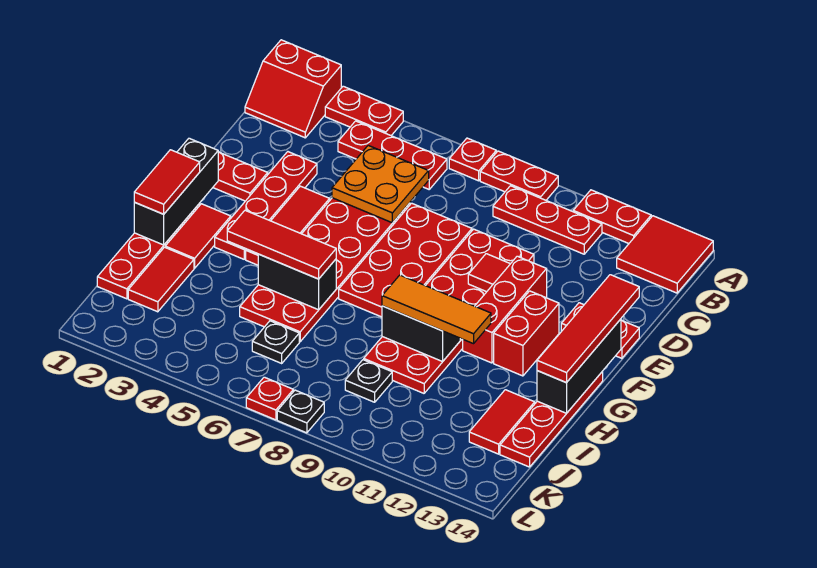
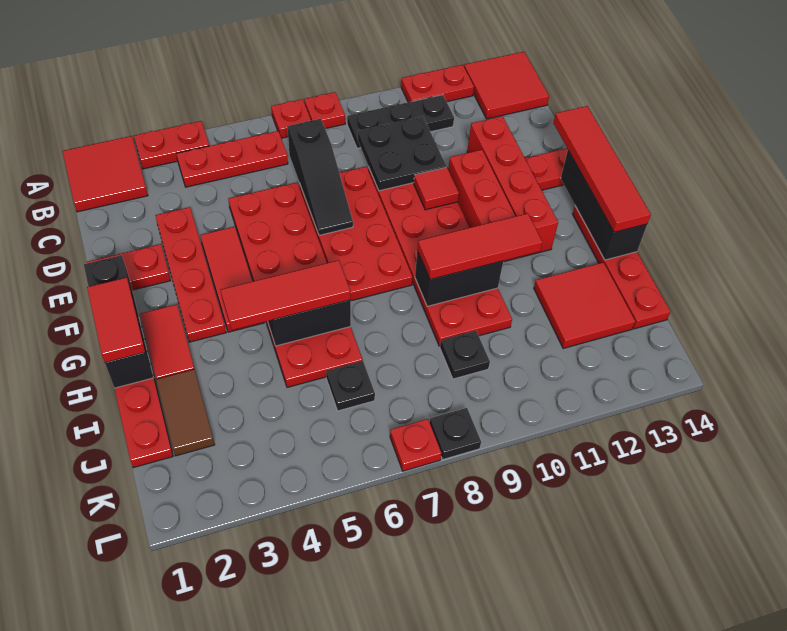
red slope A1:B2 level 1 top A -> red tile A1:B2 level 1
red plate A8:A9 level 1 -> red plate A8 level 1
red plate B9:B11 level 1 -> black plate B9:B11 level 1
orange plate C5:D6 level 2 -> none
none -> black slope C7:E7 level 2 top C
none -> black plate C9:D10 level 2
red brick F12:G12 level 1 -> red brick D12:G12 level 1
orange tile H9:H11 level 3 -> red tile H9:H11 level 3
red tile I2:J2 level 1 -> brown tile I2:J2 level 1
red tile I13:J13 level 1 -> red tile I12:J13 level 1

